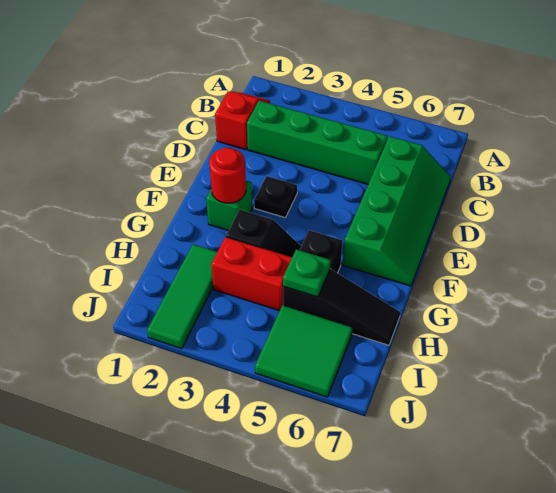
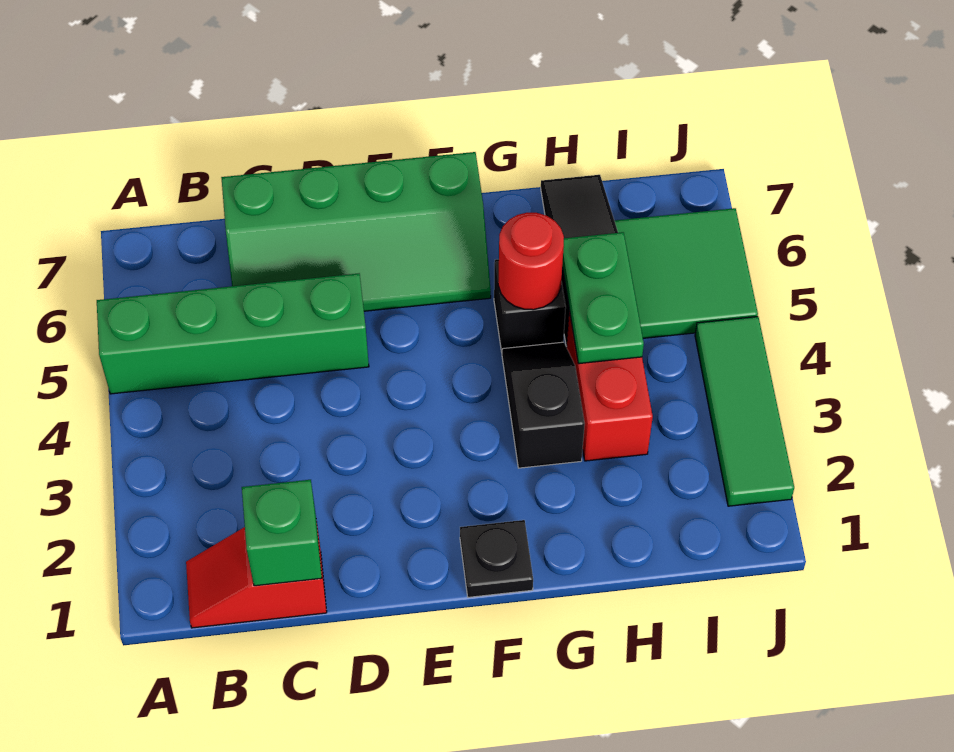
green brick C2:C5 level 1 -> green brick A5:D5 level 1
green slope C6:F7 level 1 top 6 -> green slope C6:F7 level 1 top 7
black plate E3 level 1 -> black plate F1 level 1
green brick F2 level 1 -> green brick C1 level 2
red round brick F2 level 2 -> red round brick G5 level 2
green tile H2:J2 level 1 -> green tile J2:J4 level 1
green plate H5 level 2 -> green plate H4:H5 level 2

